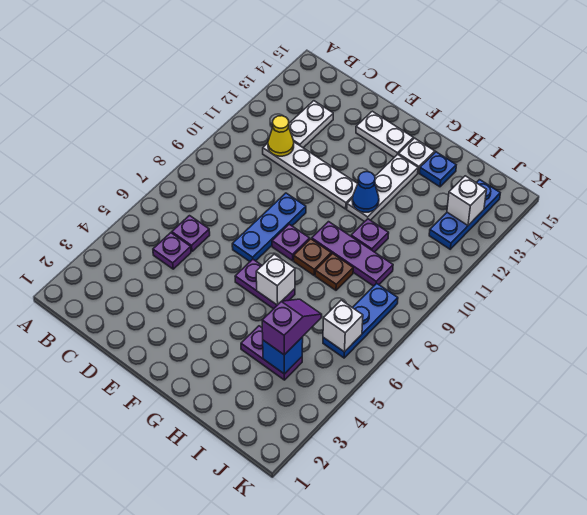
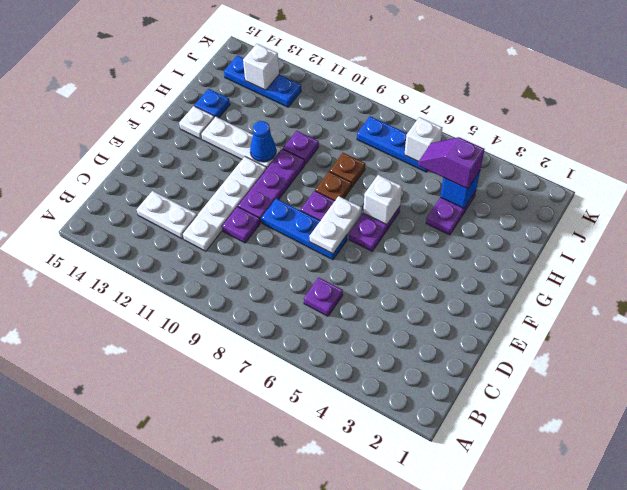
purple plate C5 level 1 -> purple plate D10 level 1
yellow cone C11 level 2 -> none
white plate E14:F14 level 1 -> white plate E7:F7 level 2
purple plate G9:I9 level 1 -> purple plate E10:G10 level 1

